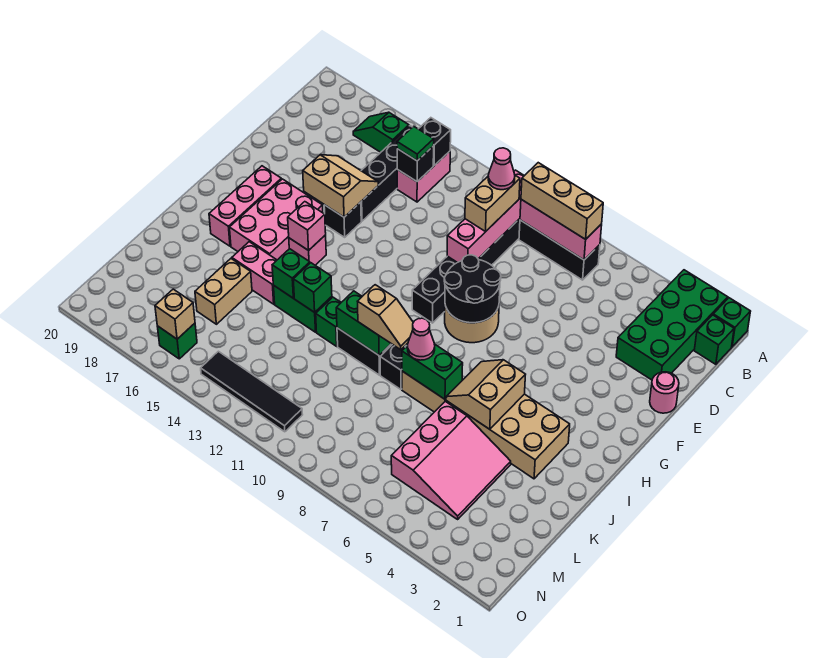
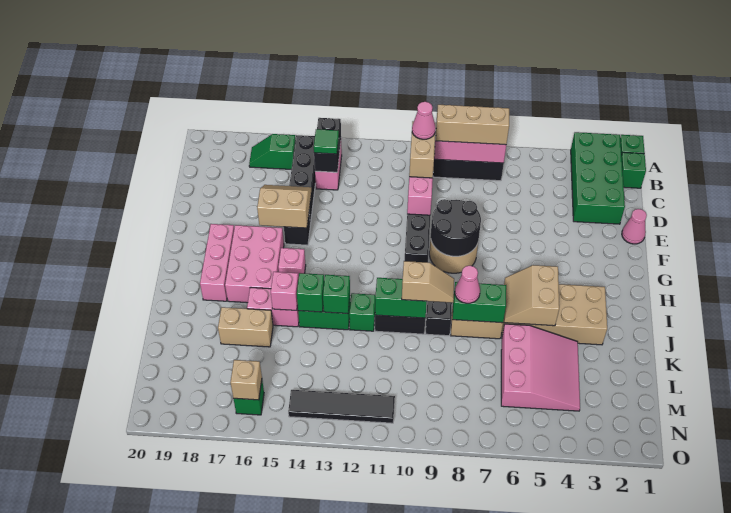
pink round brick E1 level 1 -> pink cone E1 level 1
pink brick H15 level 2 -> pink brick J15 level 2
tan brick K16:L16 level 1 -> tan brick K16:K17 level 1

